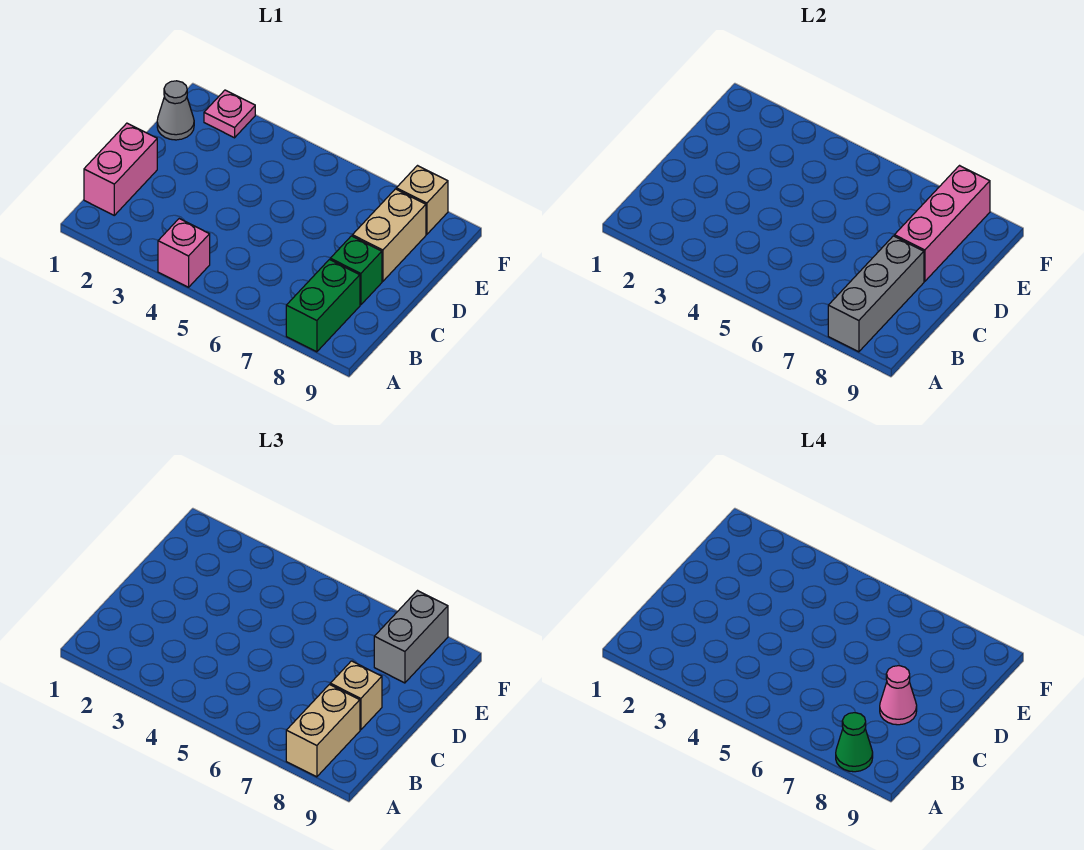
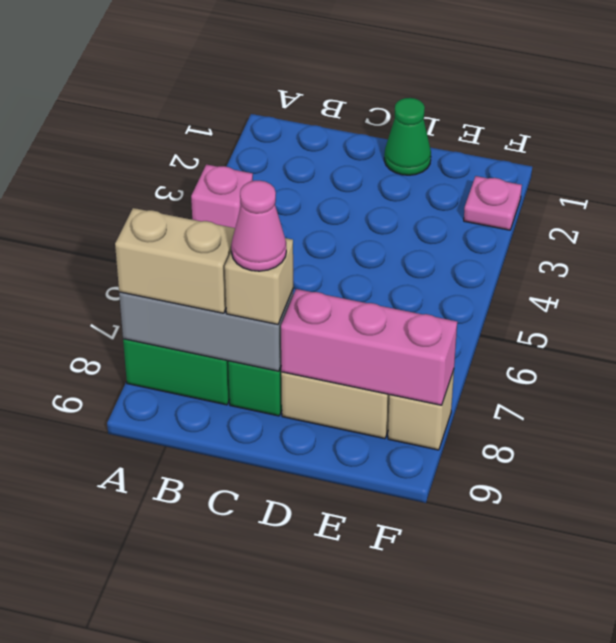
green cone A8 level 4 -> green cone D1 level 1
pink brick B1:C1 level 1 -> none
grey cone E1 level 1 -> none
grey brick E8:F8 level 3 -> none

